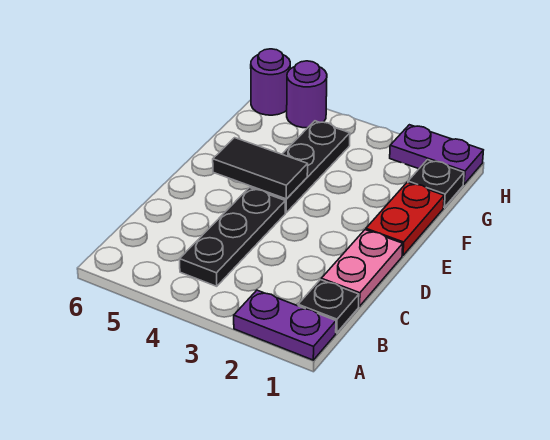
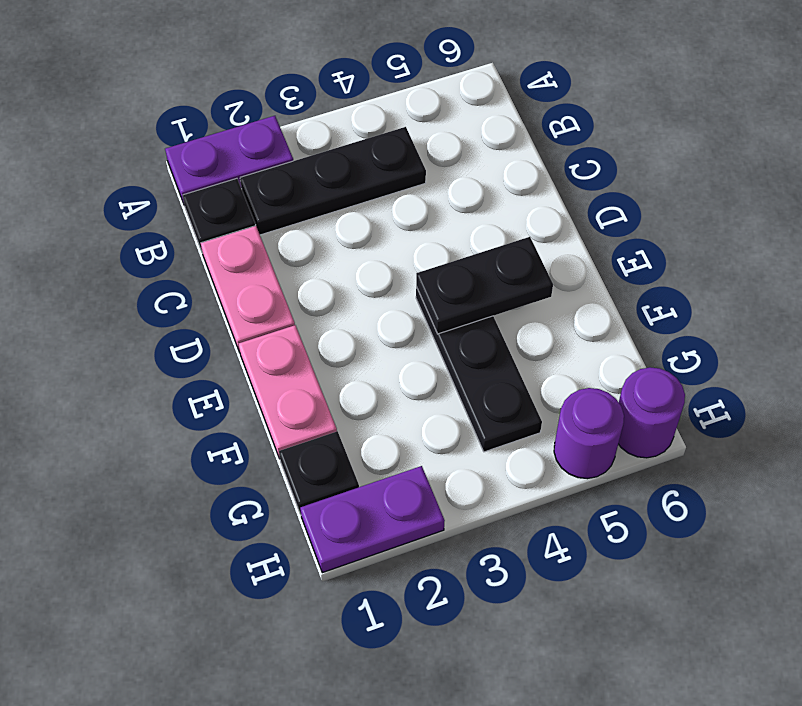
black plate B4:D4 level 1 -> black plate B2:B4 level 1
red plate E1:F1 level 1 -> pink plate E1:F1 level 1
black tile E4:E5 level 2 -> black plate E4:E5 level 2

